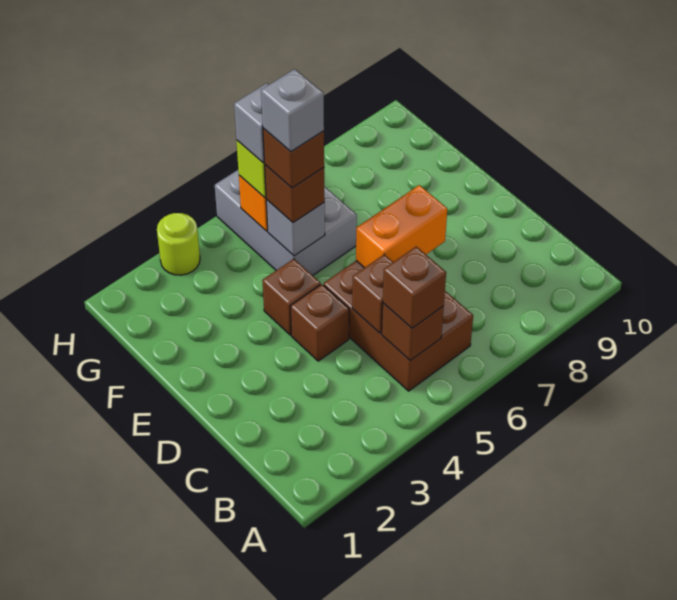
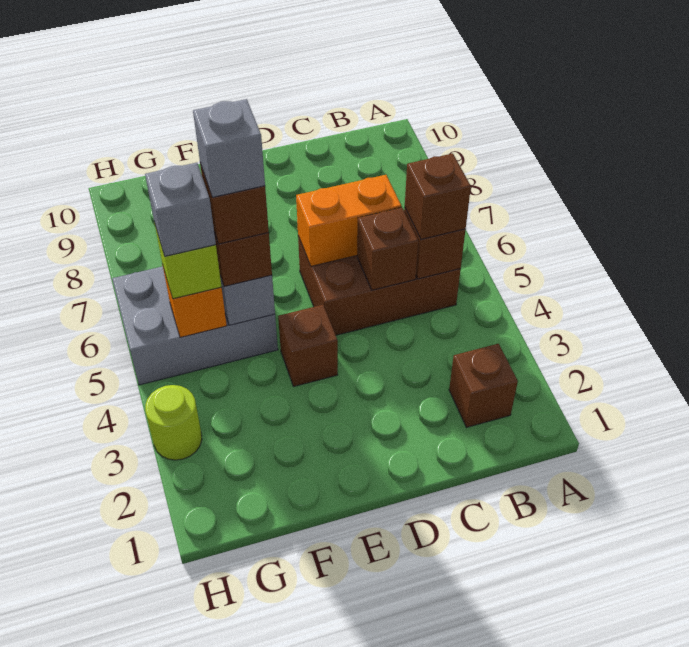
brown brick D4 level 1 -> brown brick B2 level 1
orange brick D6:D7 level 2 -> orange brick C6:D6 level 2

